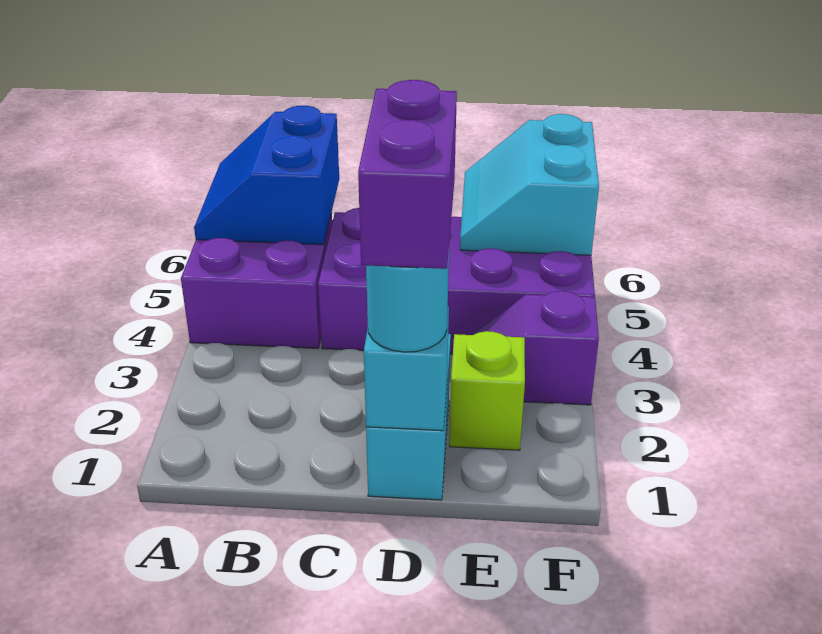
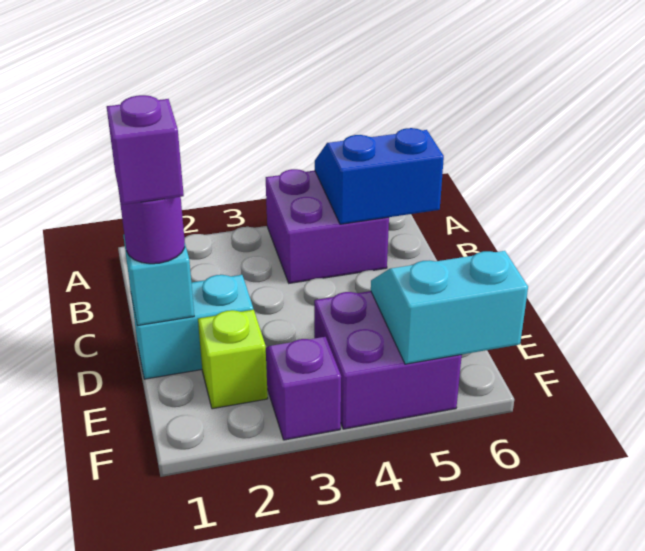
purple brick C4:F5 level 1 -> purple brick E4:F5 level 1
cyan round brick D1 level 3 -> purple round brick D1 level 3
purple brick D1:D2 level 4 -> purple brick D1 level 4

